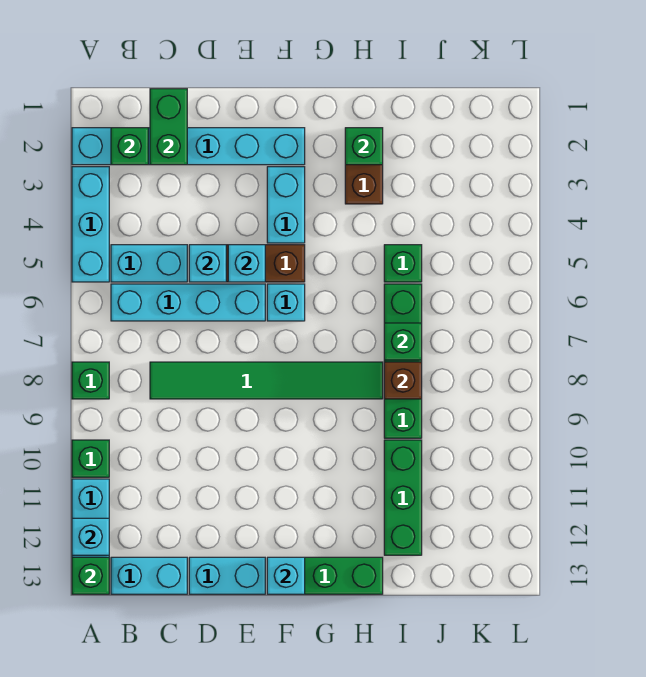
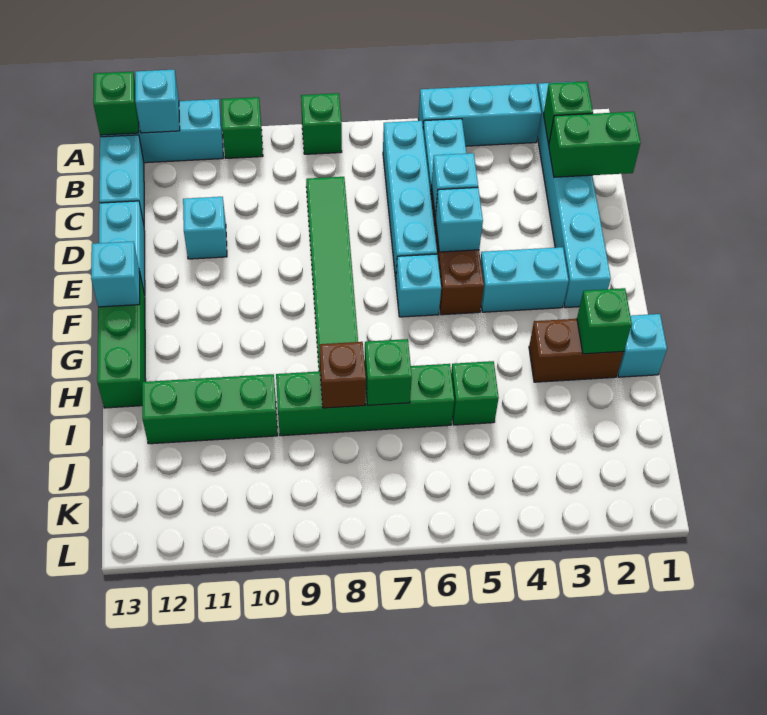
none -> cyan brick D11 level 1
none -> cyan brick H1 level 1

